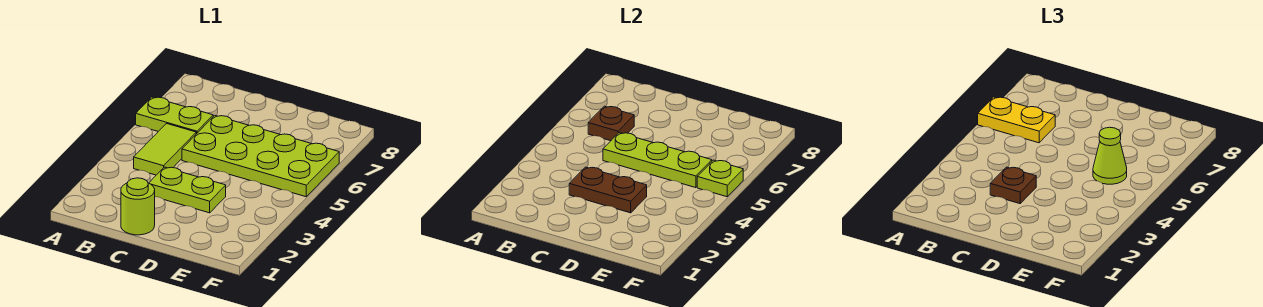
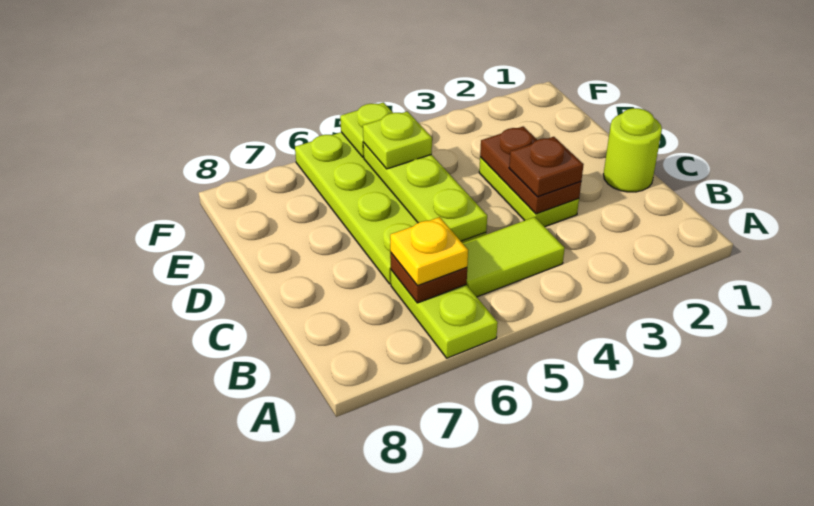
yellow plate A6:B6 level 3 -> yellow plate B6 level 3
lime cone E5 level 3 -> lime plate E5 level 3

